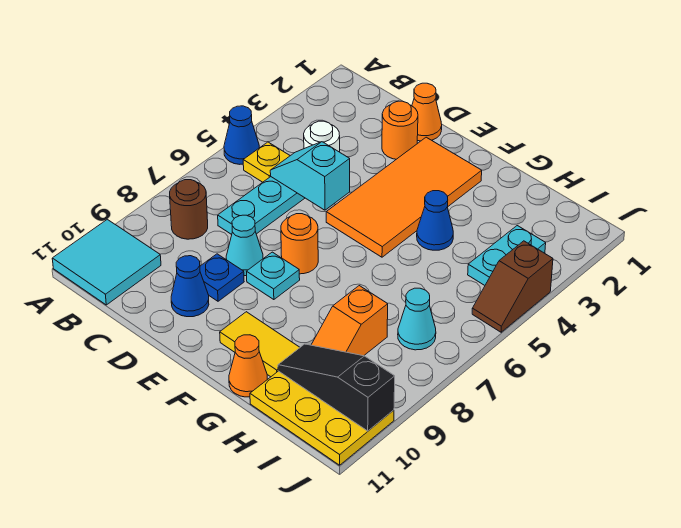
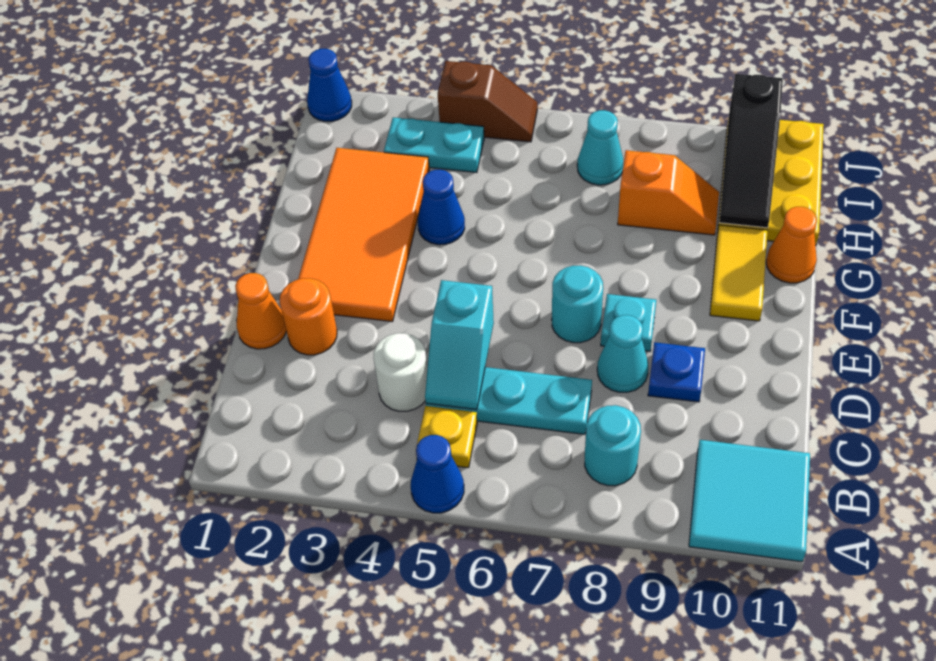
brown round brick B8 level 1 -> cyan round brick B8 level 1
blue cone D10 level 1 -> blue cone J1 level 1
orange tile E2:F5 level 1 -> orange tile E2:H3 level 1
orange round brick E7 level 1 -> cyan round brick E7 level 1

